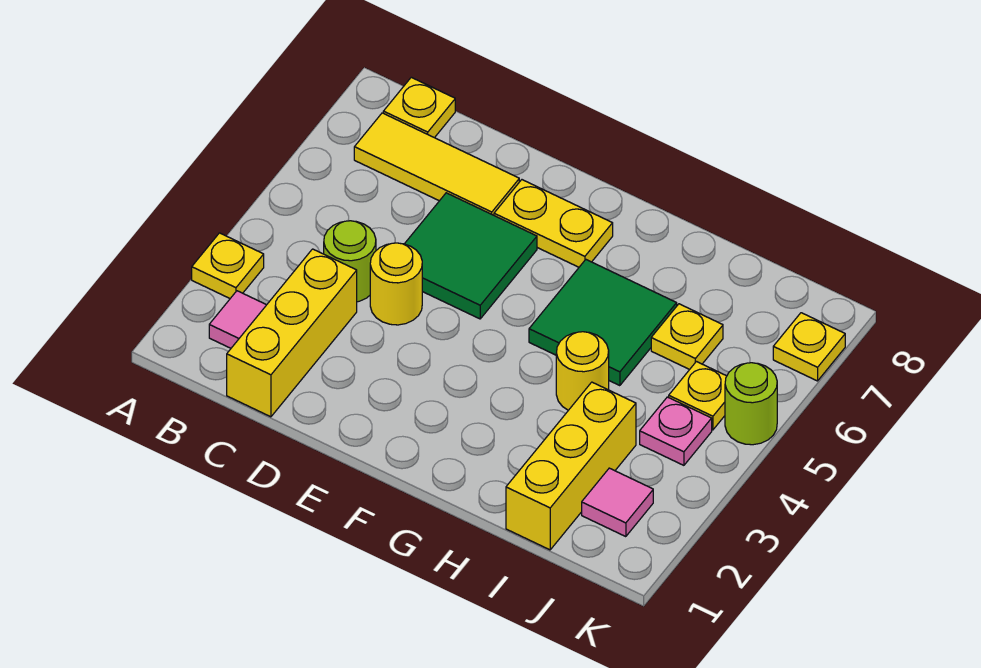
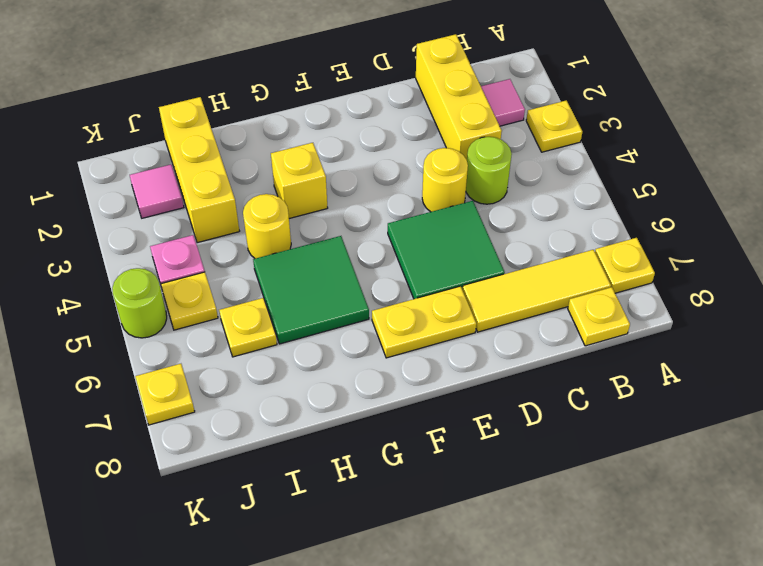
none -> yellow plate A7 level 1
none -> yellow brick G3 level 1

